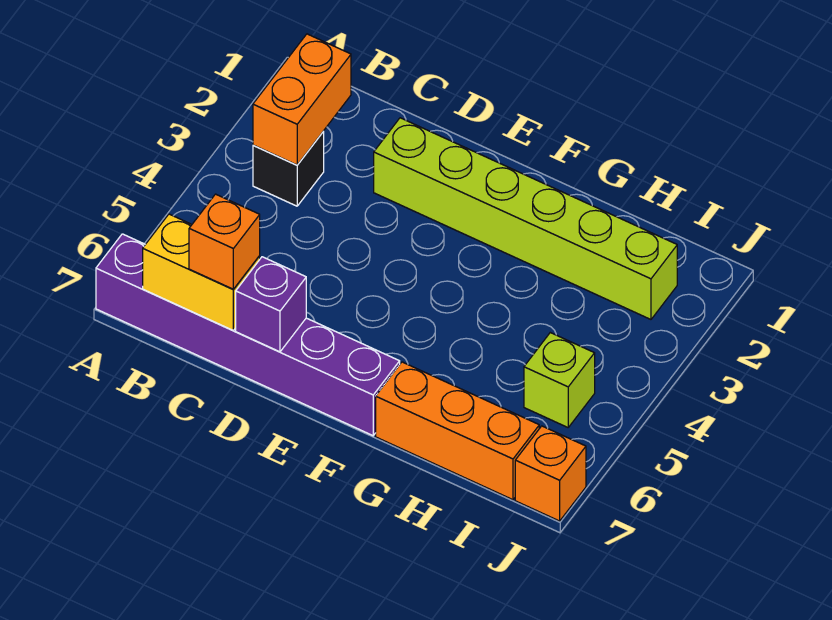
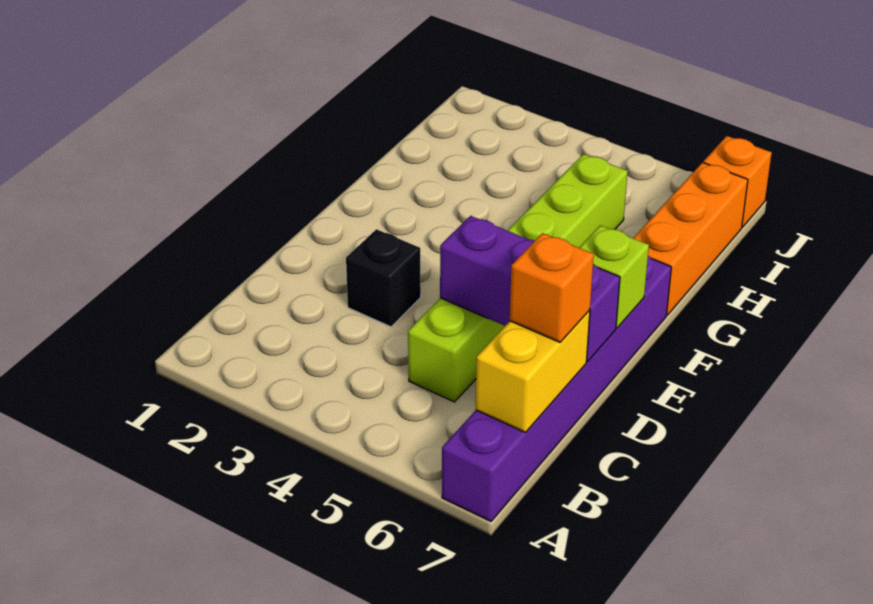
orange brick B2:B3 level 2 -> none
black brick B3 level 1 -> black brick D3 level 1
lime brick D2:I2 level 1 -> lime brick C5:H5 level 1
purple brick D7 level 2 -> purple brick D5:D7 level 2
lime brick I5 level 1 -> lime brick E7 level 2

